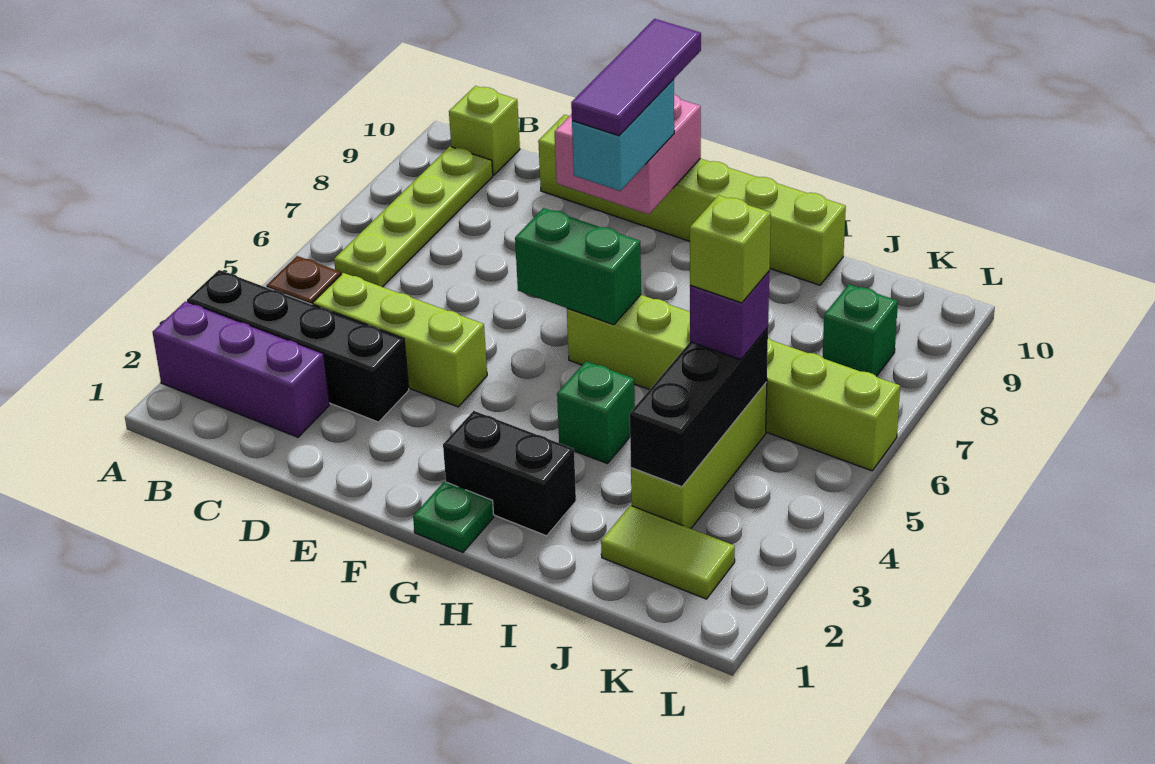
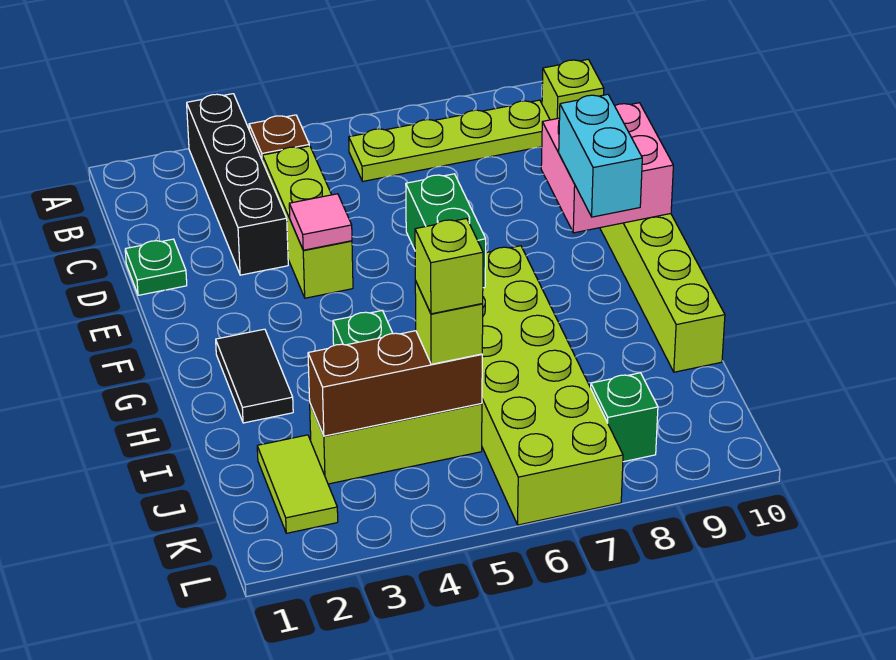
purple brick A2:C2 level 1 -> none
none -> pink tile E4 level 2
cyan brick F8:F9 level 3 -> cyan brick F9:G9 level 3
purple tile F8:F10 level 4 -> none
green plate G1 level 1 -> green plate D1 level 1
black brick G2:H2 level 1 -> black tile G2:H2 level 1
lime brick G6:L6 level 1 -> lime brick G6:L7 level 1
black brick J3:J5 level 2 -> brown brick J3:J5 level 2
purple brick J5 level 3 -> lime brick J5 level 3

